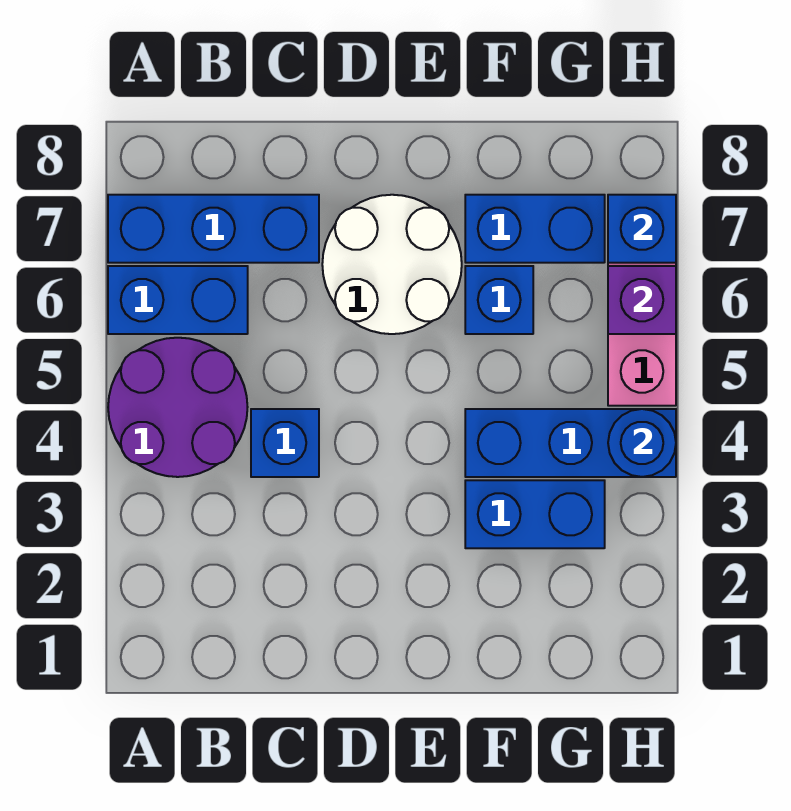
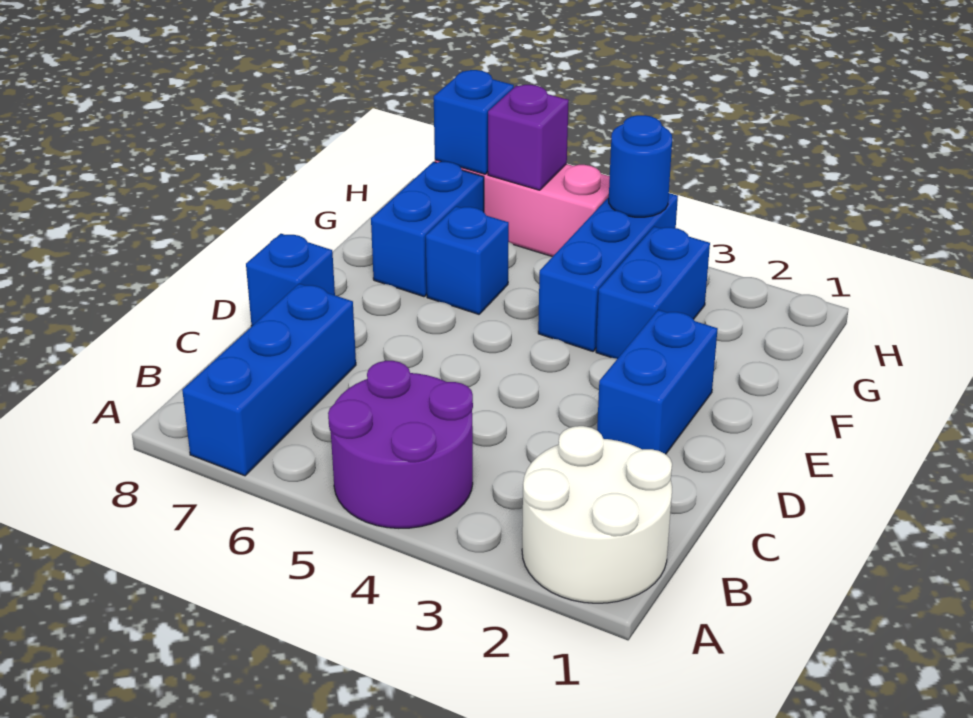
blue brick A6:B6 level 1 -> blue brick D2:E2 level 1
blue brick C4 level 1 -> blue brick D8 level 1
white round brick D6:E7 level 1 -> white round brick A1:B2 level 1

